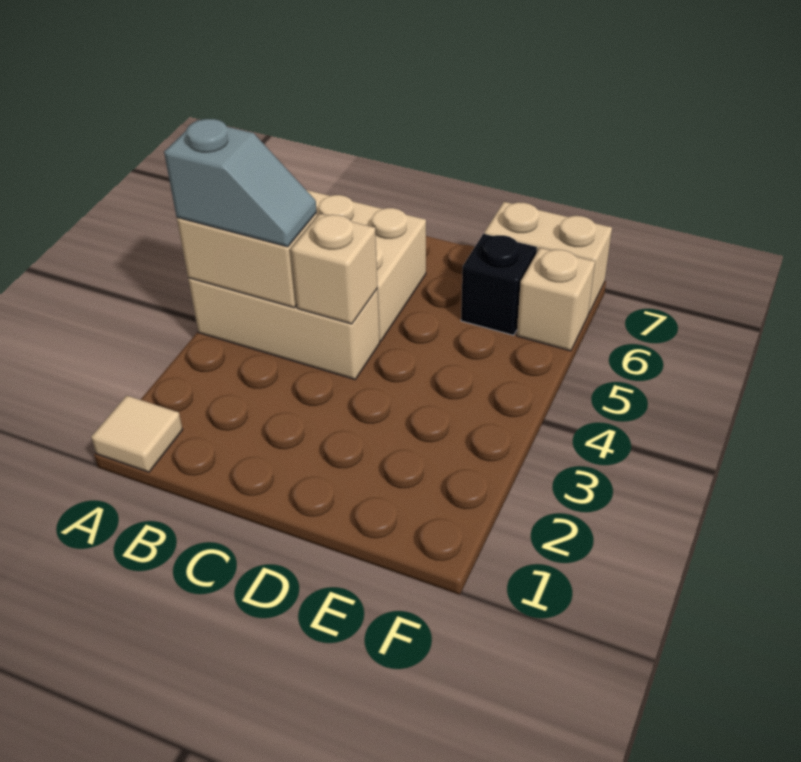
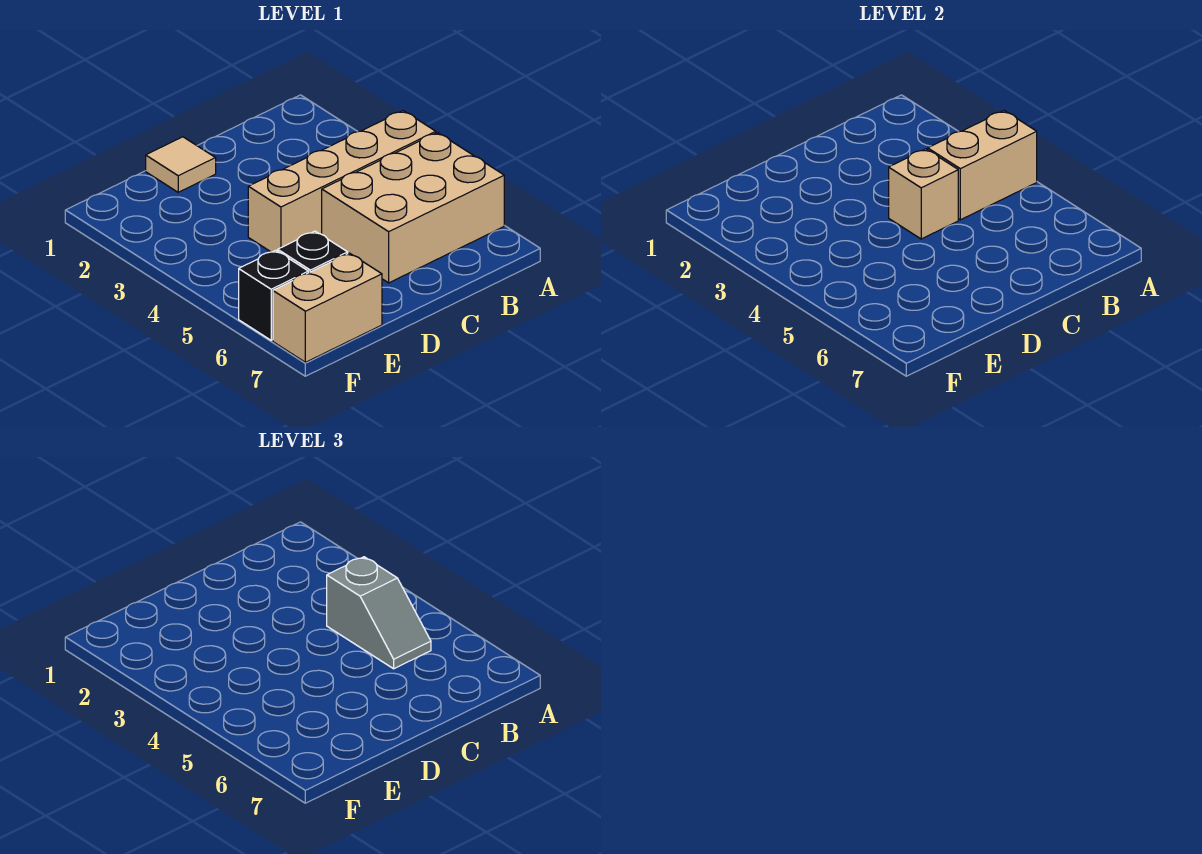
tan tile A1 level 1 -> tan tile D1 level 1
tan brick A4:C4 level 1 -> tan brick A4:D4 level 1
grey slope A4:B4 level 3 top A -> grey slope B4:B5 level 3 top 4
tan brick F6 level 1 -> black brick F6 level 1

